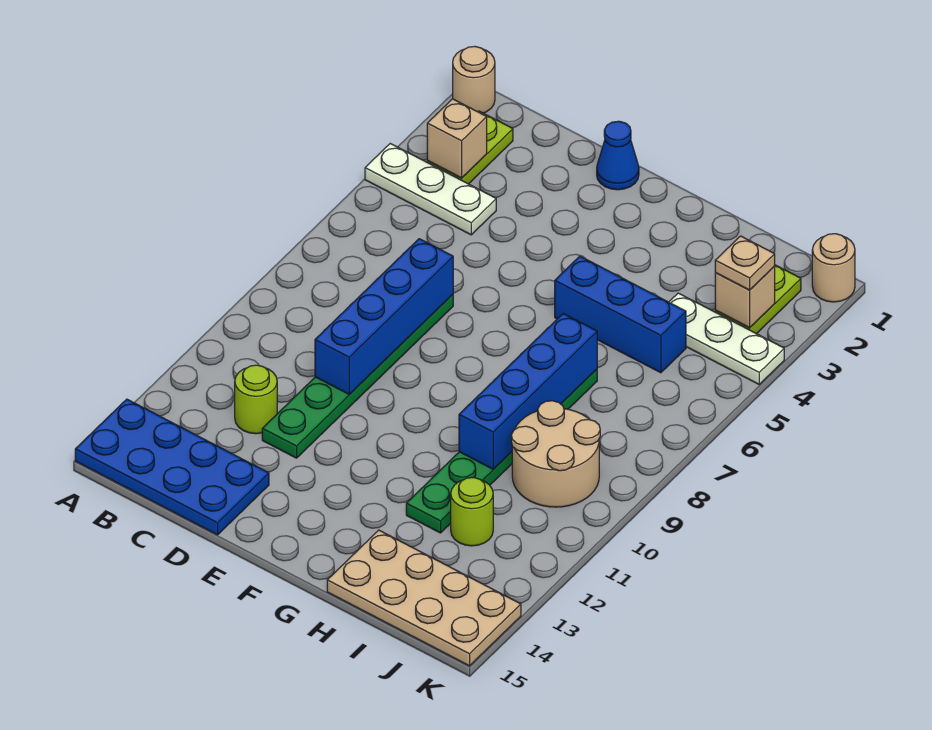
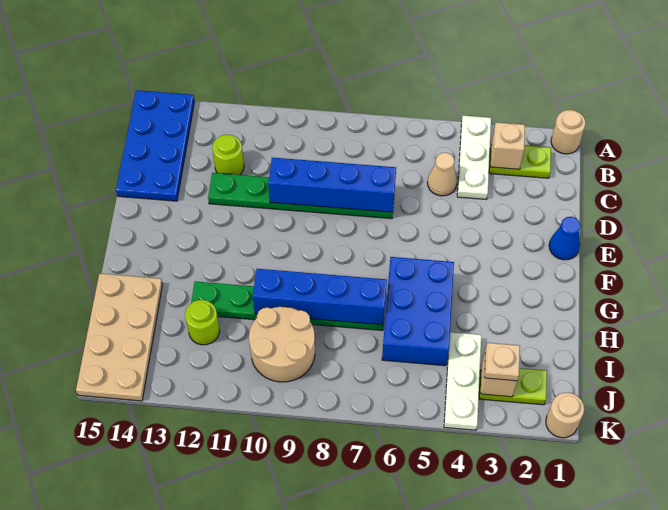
none -> tan cone C5 level 1
blue brick G5:I5 level 1 -> blue brick G5:I6 level 1

